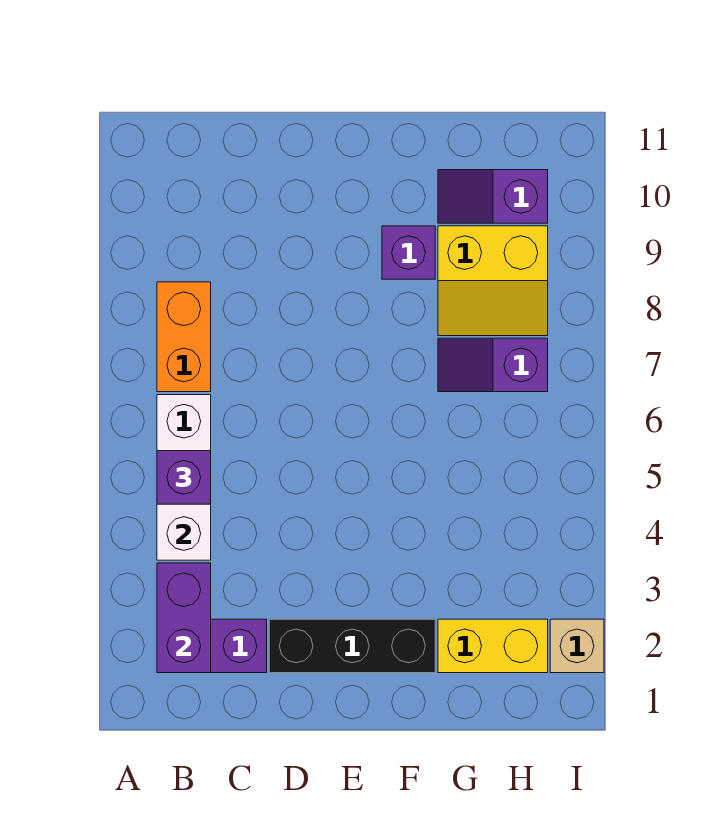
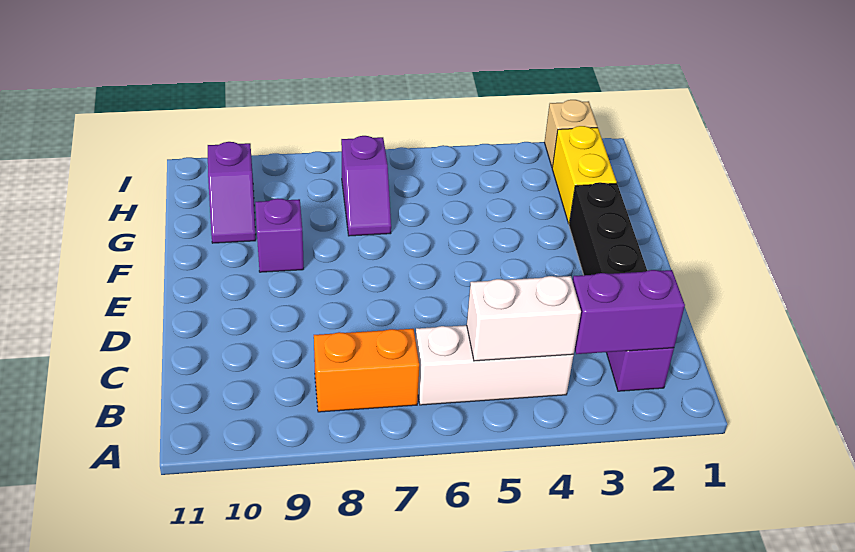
purple brick B5 level 3 -> none
yellow slope G8:H9 level 1 top 9 -> none

